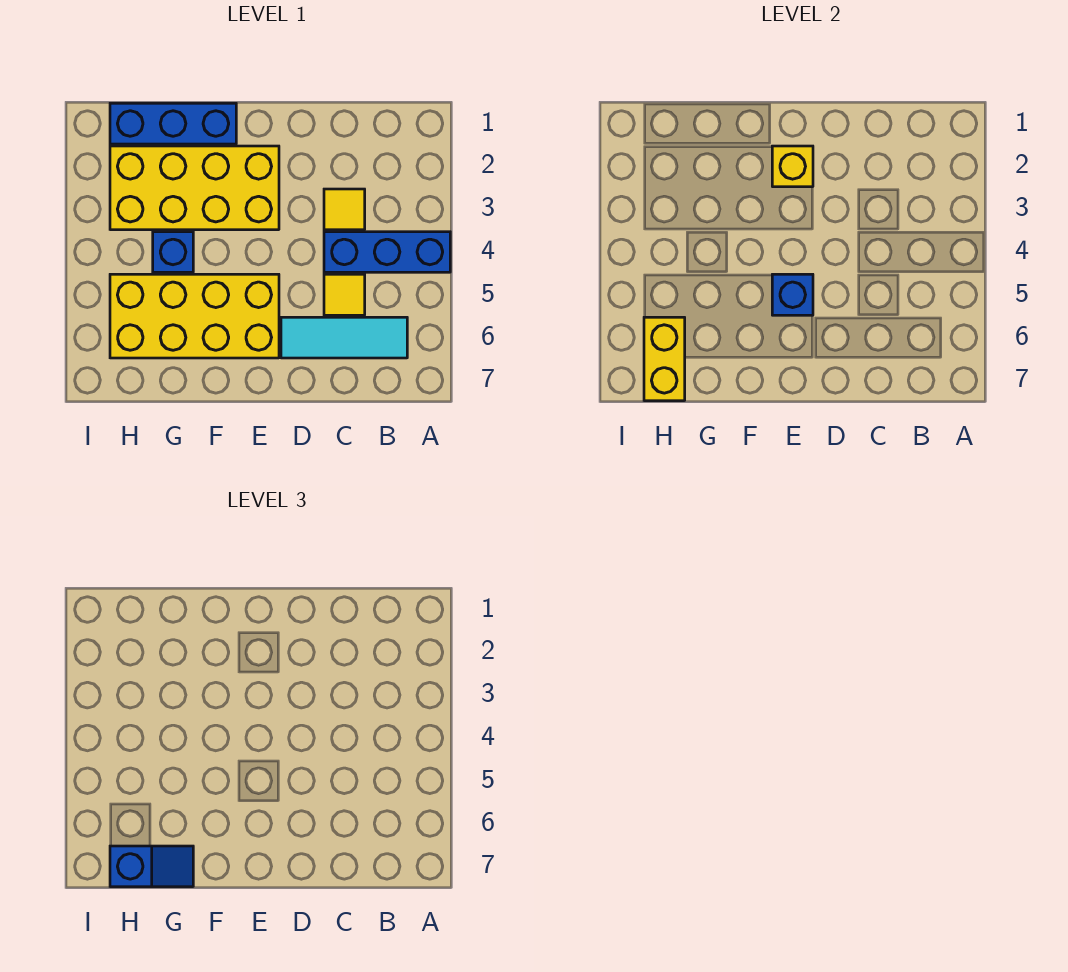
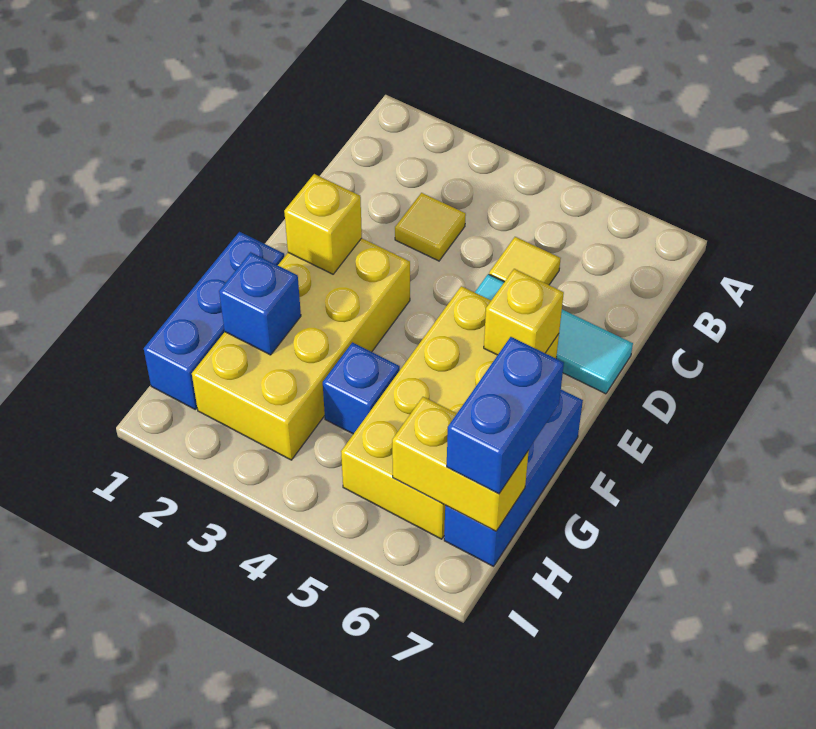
blue brick A4:C4 level 1 -> blue brick F7:H7 level 1
cyan tile B6:D6 level 1 -> cyan tile D5:D7 level 1
blue brick E5 level 2 -> blue brick G2 level 2
none -> yellow brick E6 level 2
blue slope G7:H7 level 3 top H -> blue brick G7:H7 level 3

